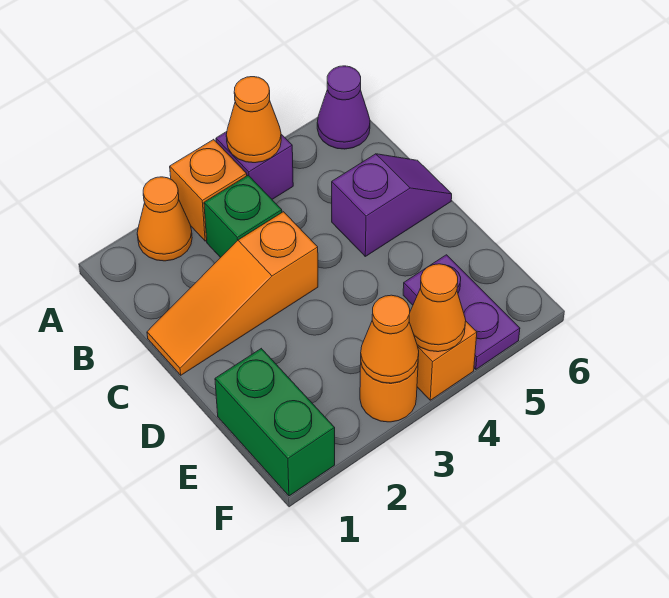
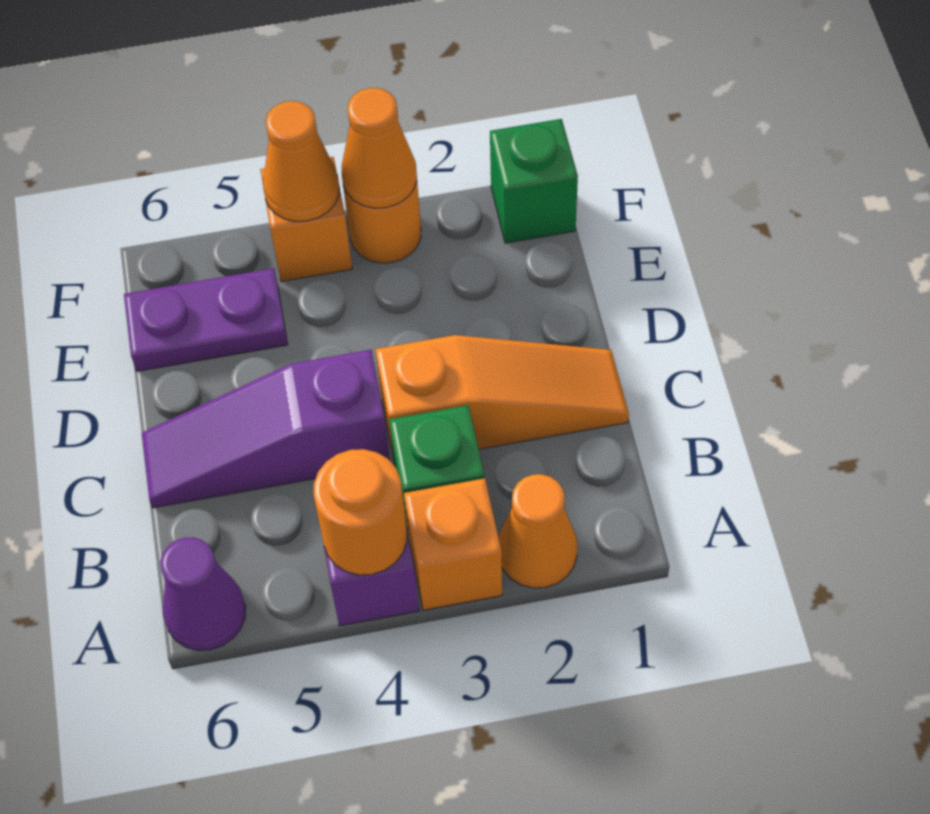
orange cone A4 level 2 -> orange round brick A4 level 2
purple slope C5:C6 level 1 top 5 -> purple slope C4:C6 level 1 top 4
green brick E1:F1 level 1 -> green brick F1 level 1
purple plate E5:F5 level 1 -> purple plate E5:E6 level 1

